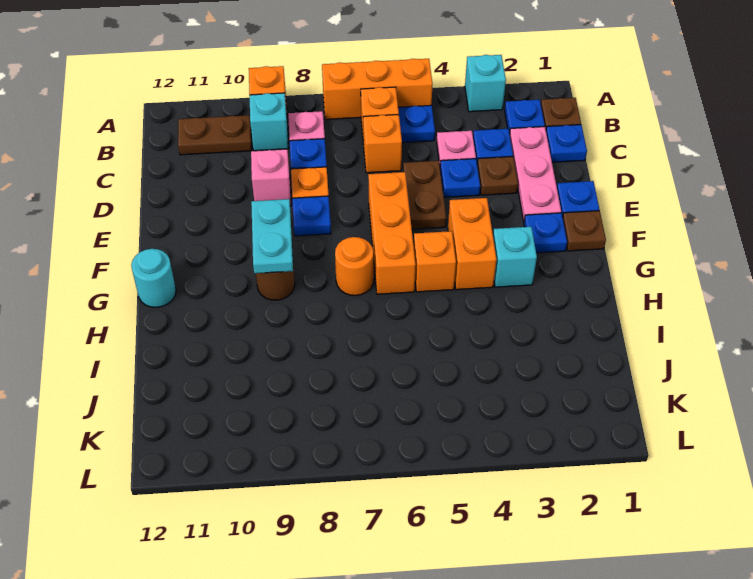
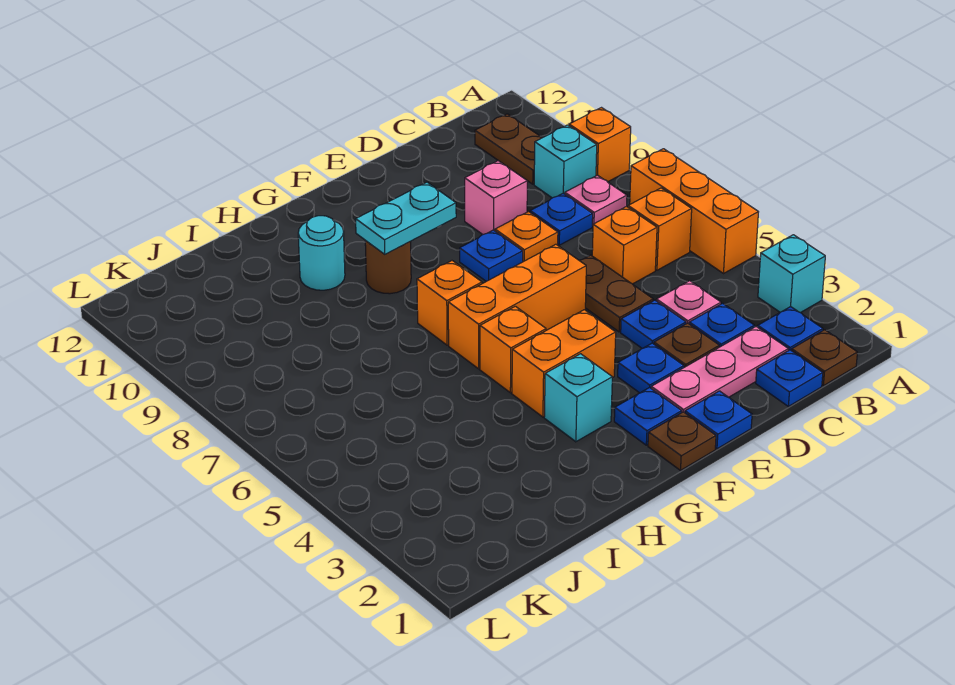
blue plate B5 level 1 -> blue plate E3 level 1
brown plate D5:E5 level 1 -> brown plate D5:D6 level 1
orange round brick G7 level 1 -> orange brick G7 level 1
cyan round brick G12 level 1 -> cyan round brick H10 level 1

